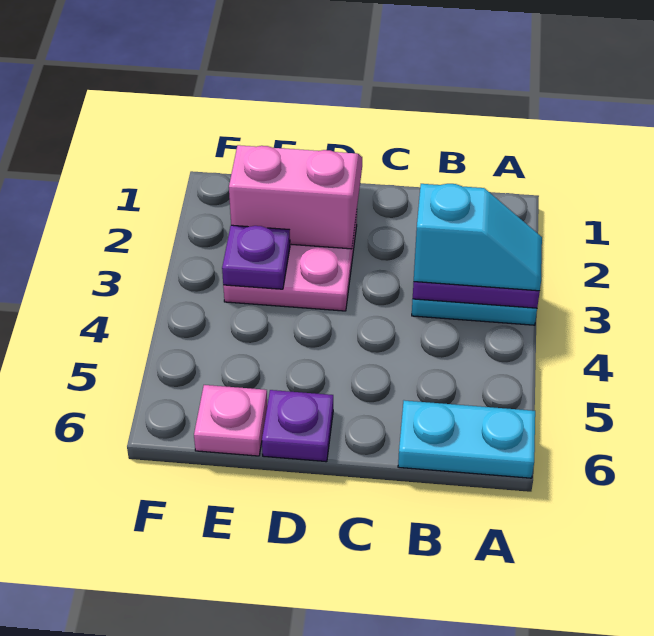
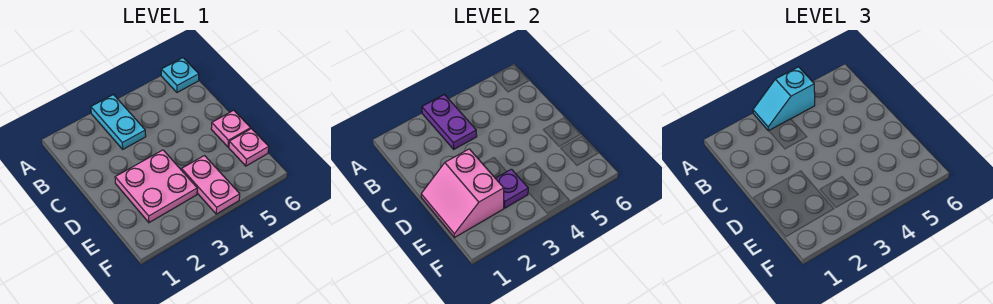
cyan slope A3:B3 level 3 top B -> cyan slope A3:A4 level 3 top 4
cyan plate A6:B6 level 1 -> cyan plate A6 level 1
purple plate D6 level 1 -> pink plate D6 level 1
none -> pink plate E4:F4 level 1

